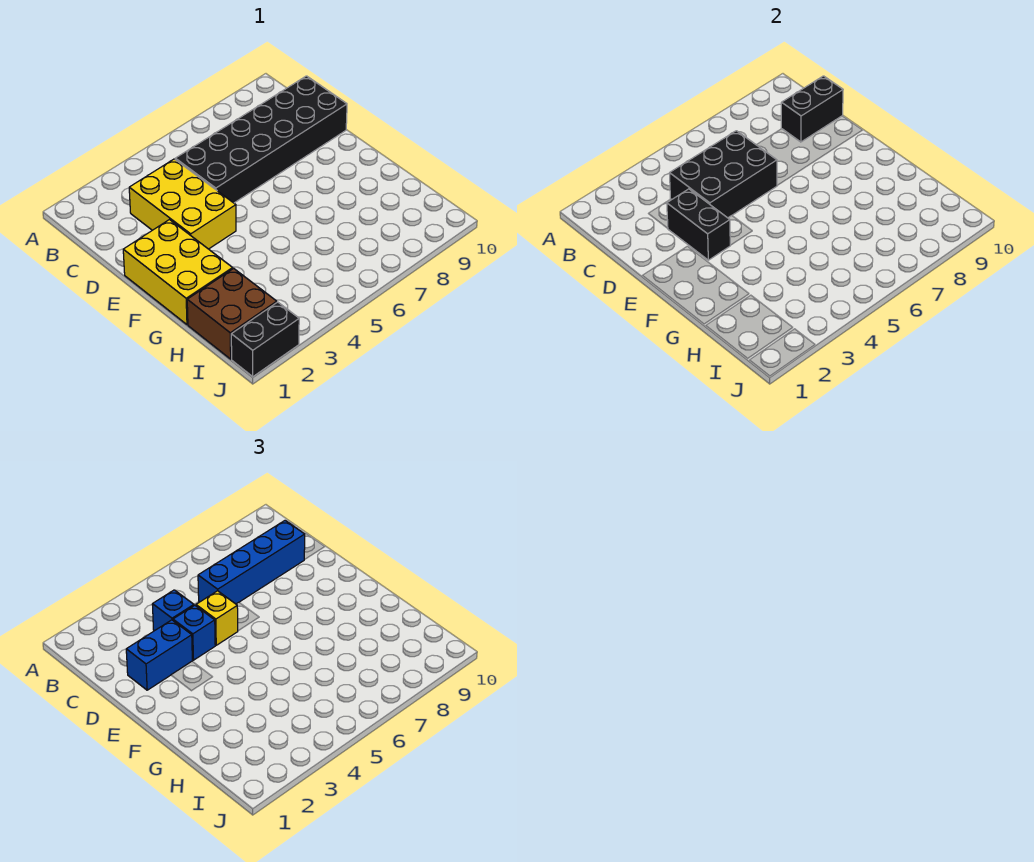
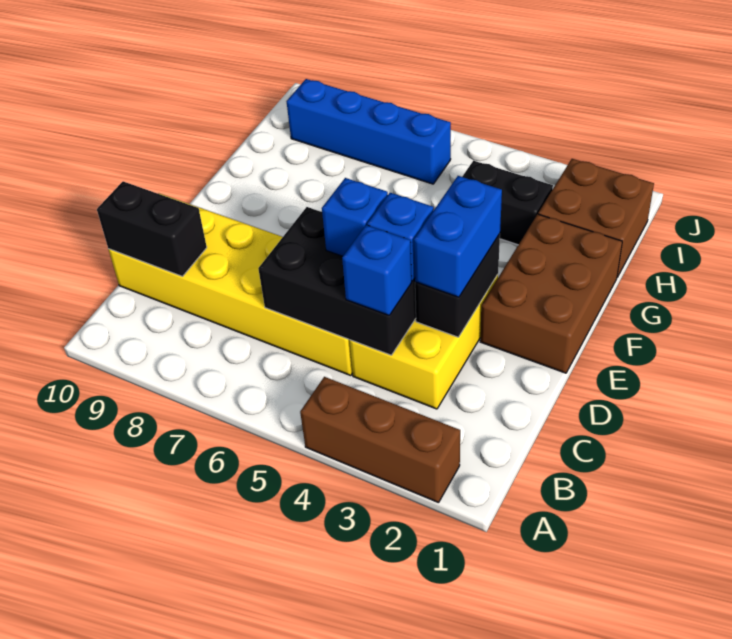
none -> brown brick A2:A4 level 1
black brick C5:D10 level 1 -> yellow brick C5:D10 level 1
blue brick C6:C9 level 3 -> blue brick I6:I9 level 1
blue brick D2:D3 level 3 -> blue brick D3:E3 level 3
yellow brick D5 level 3 -> blue brick D5 level 3
yellow brick E1:G2 level 1 -> brown brick E1:G2 level 1
black brick J1:J2 level 1 -> black brick H3:H4 level 1

